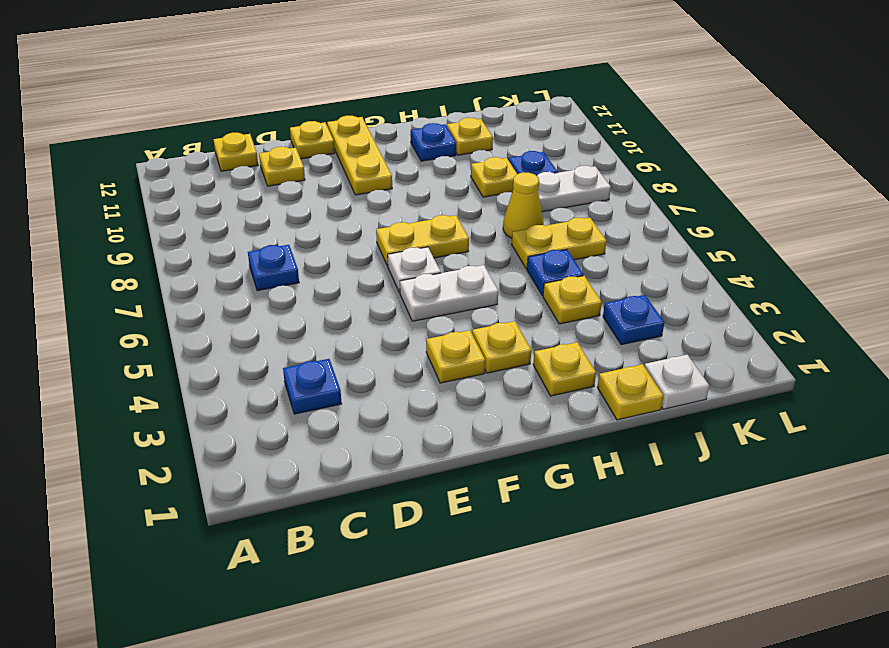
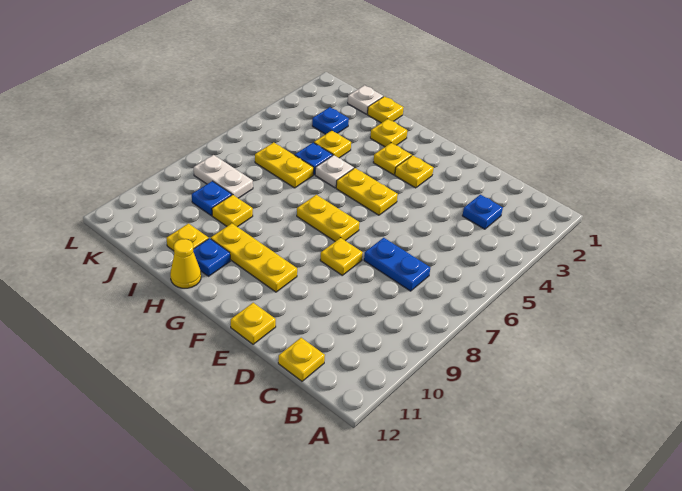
blue plate C7 level 1 -> blue plate C7:D7 level 1
yellow plate D11 level 1 -> yellow plate E8 level 1
white plate F5:G5 level 1 -> yellow plate F5:G5 level 1
white plate F6 level 1 -> white plate H5 level 1
yellow plate F10:F12 level 1 -> yellow plate F10:H10 level 1
yellow cone I7 level 1 -> yellow cone H12 level 1

